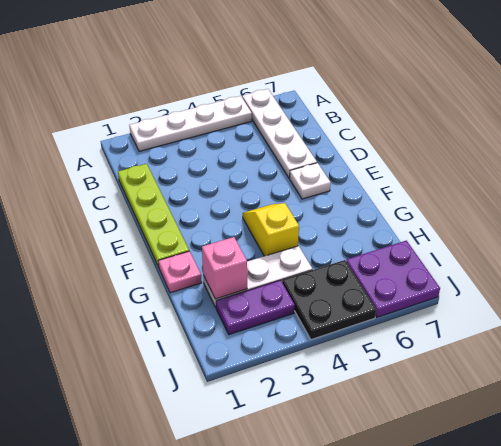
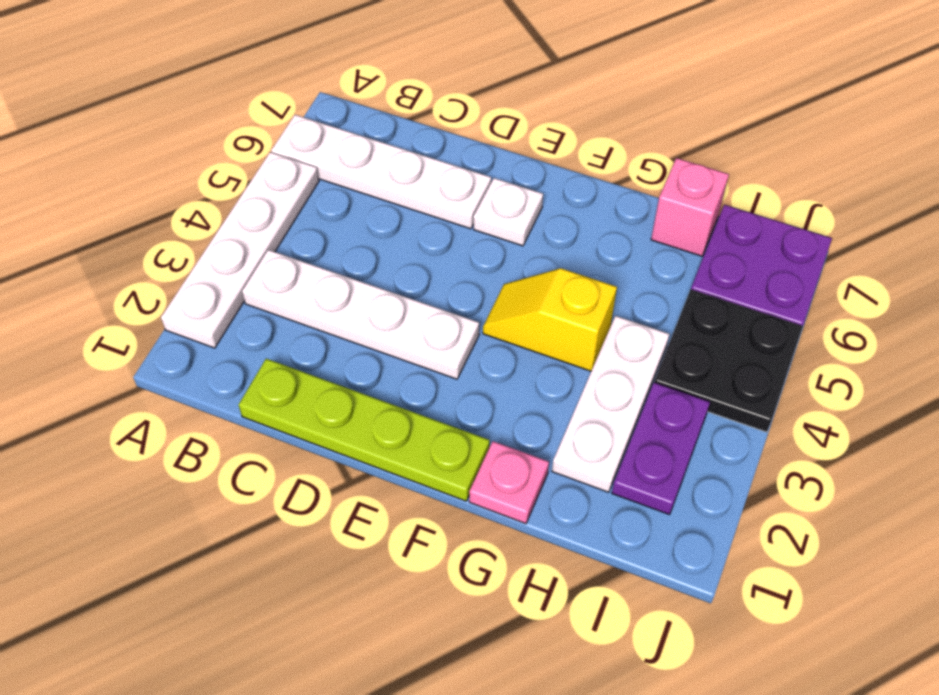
none -> white plate B3:E3 level 1
pink brick H2 level 2 -> pink brick H7 level 1

